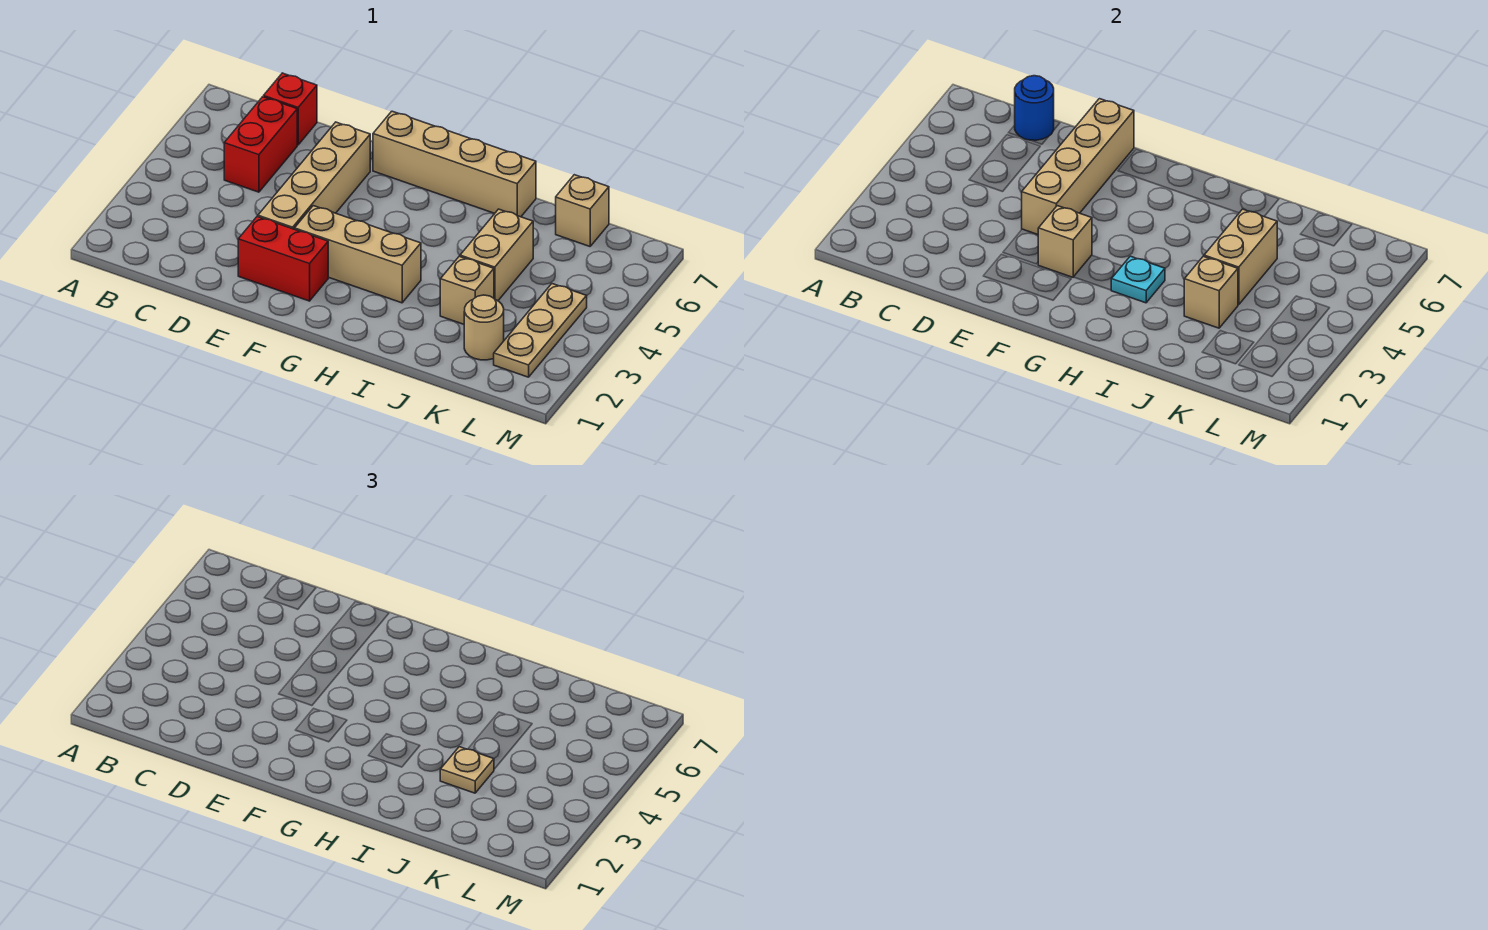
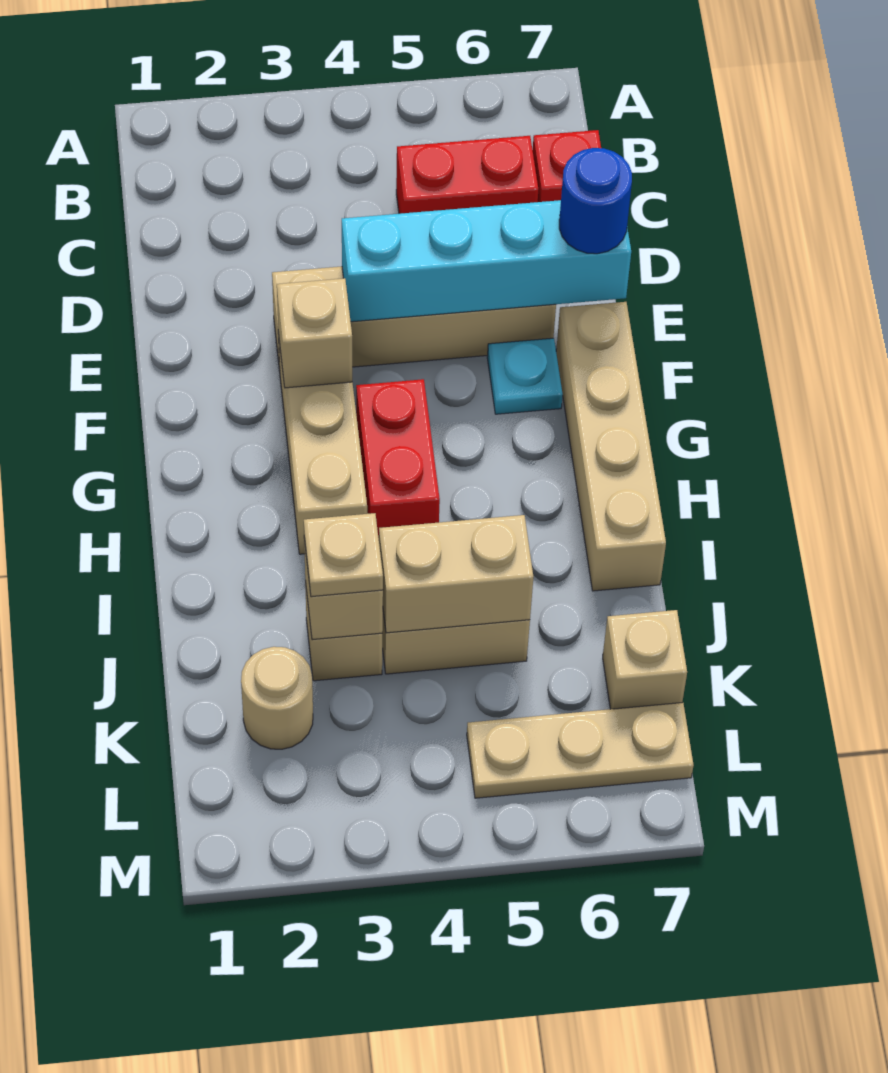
blue round brick C7 level 2 -> blue round brick E7 level 3
red brick E2:F2 level 1 -> red brick G4:H4 level 1
tan brick E4:E7 level 2 -> cyan brick E4:E7 level 2
cyan plate H3 level 2 -> cyan plate F6 level 1
tan plate L2:L4 level 1 -> tan plate L5:L7 level 1

